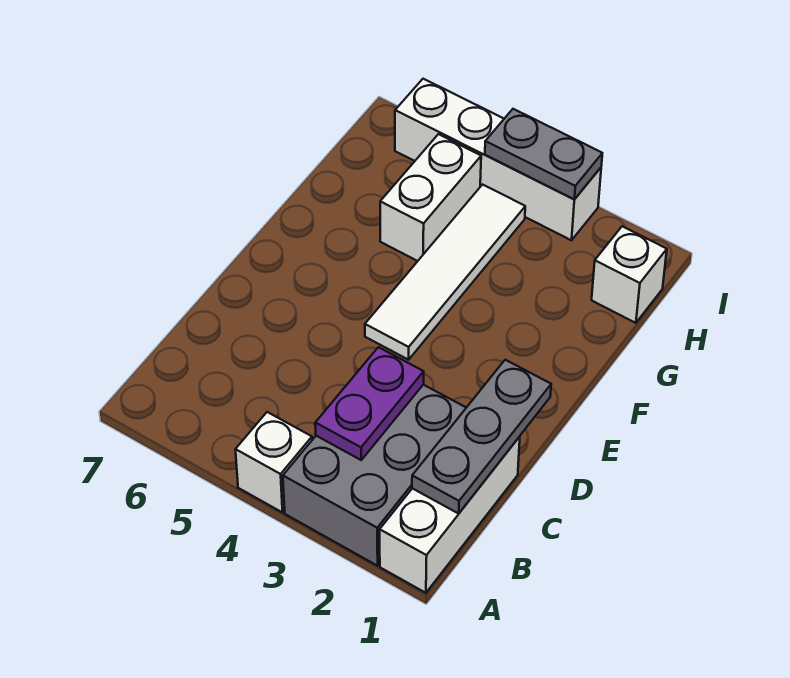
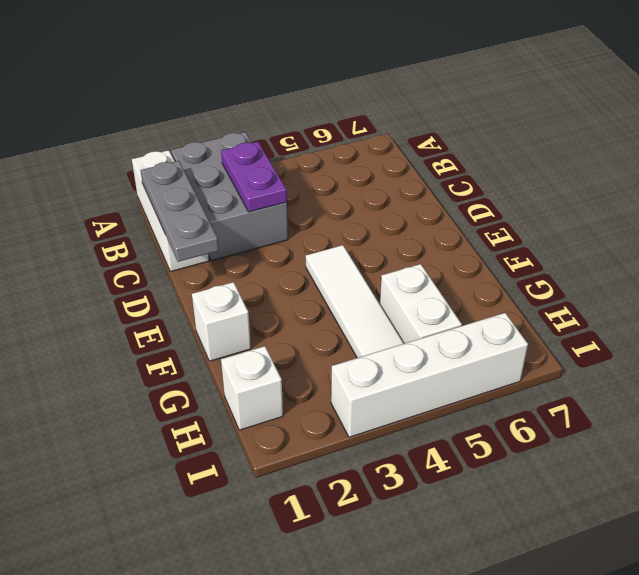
white brick A4 level 1 -> white brick F1 level 1
grey plate I3:I4 level 2 -> none

